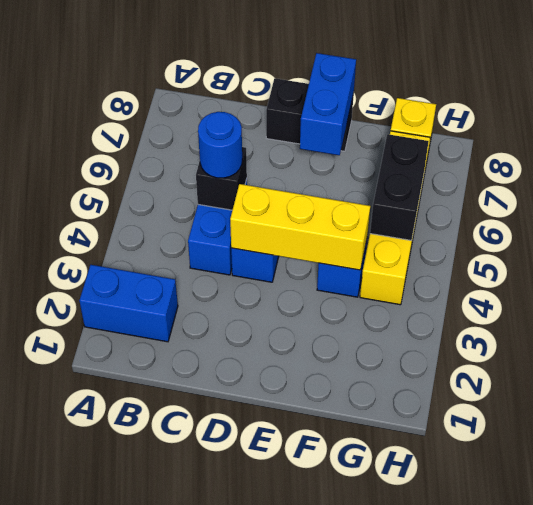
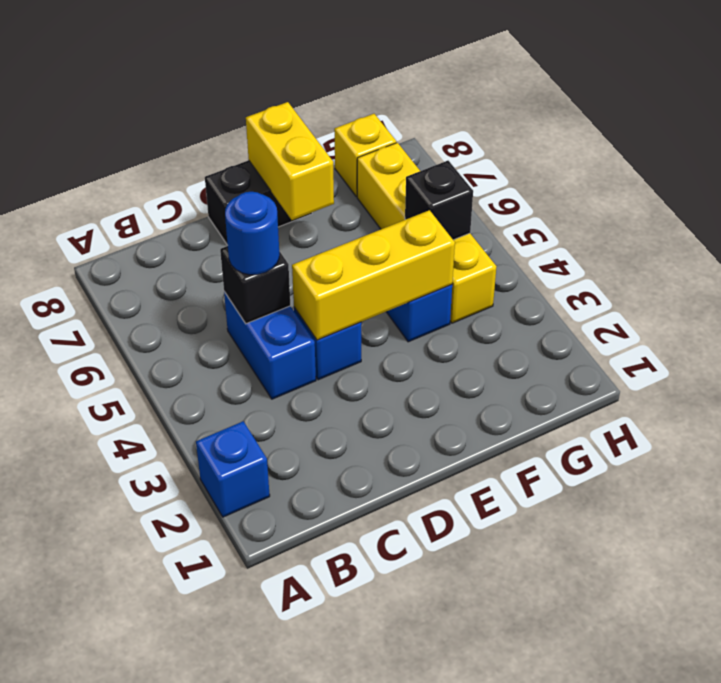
blue brick A2:B2 level 1 -> blue brick A2 level 1
blue brick E7:E8 level 2 -> yellow brick E7:E8 level 2
black brick G5:G6 level 2 -> black brick G5 level 2

